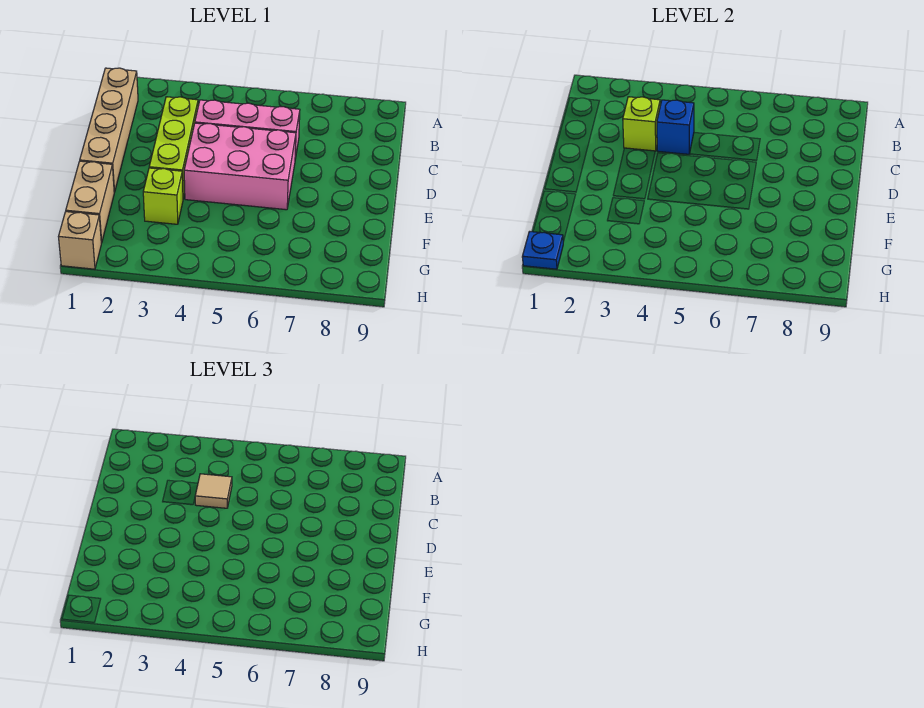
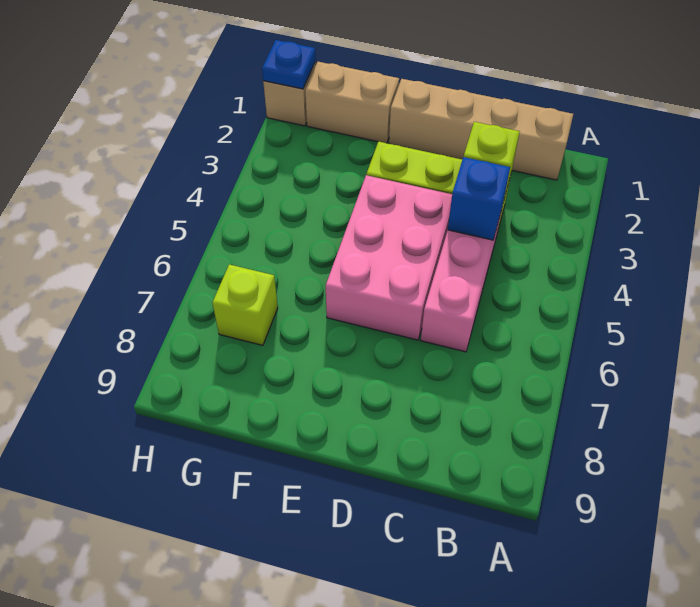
tan tile C4 level 3 -> none
lime brick F3 level 1 -> lime brick G7 level 1

